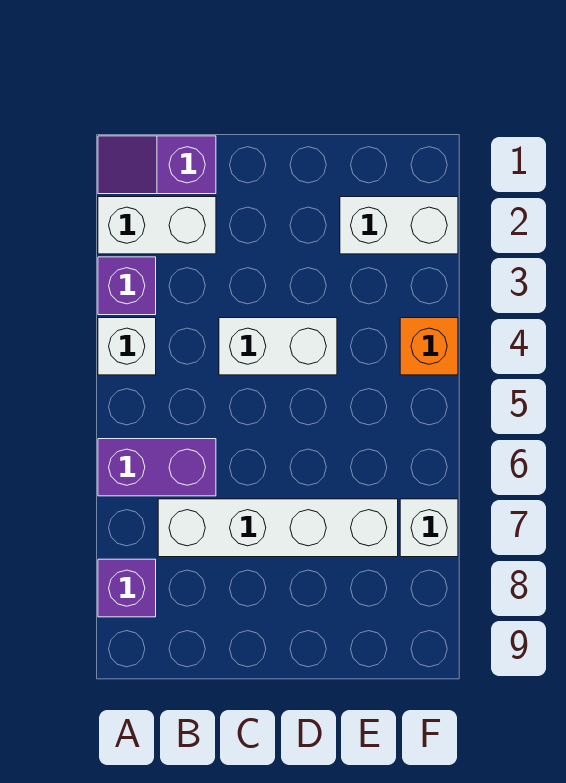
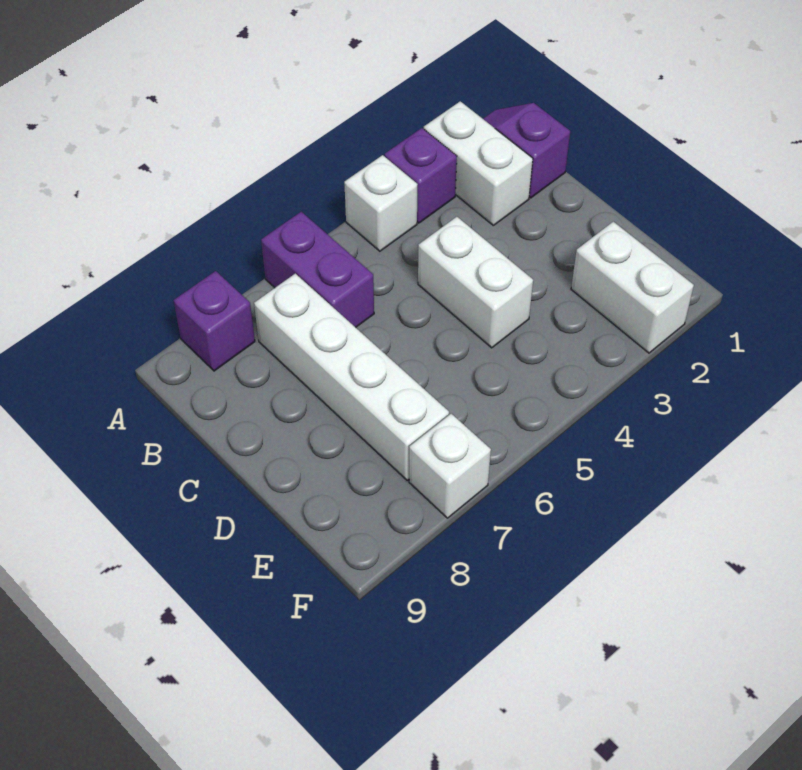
orange brick F4 level 1 -> none

